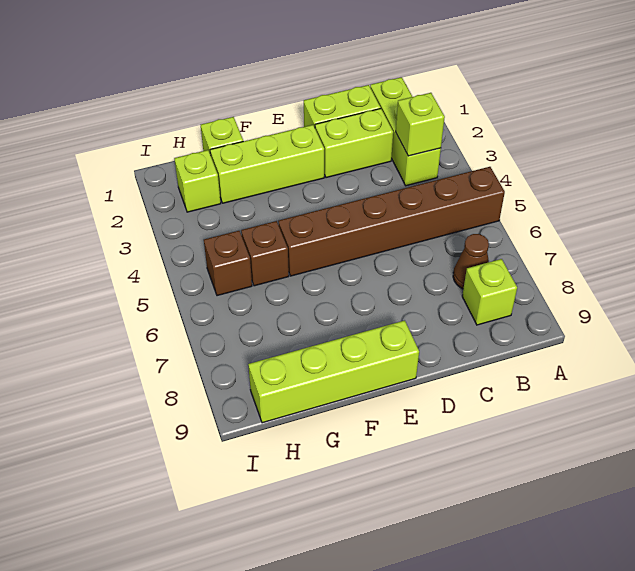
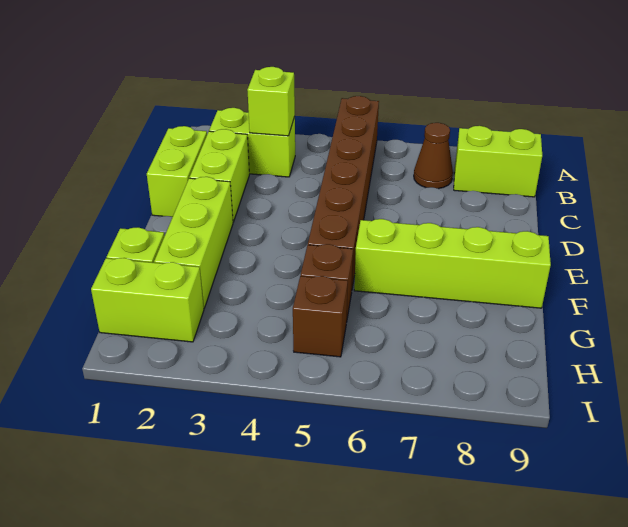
lime brick B1:B3 level 1 -> lime brick B2:B3 level 1
lime brick B8 level 1 -> lime brick B8:B9 level 1
lime brick E9:H9 level 1 -> lime brick F6:F9 level 1
lime brick H2 level 1 -> lime brick H1:H2 level 1

